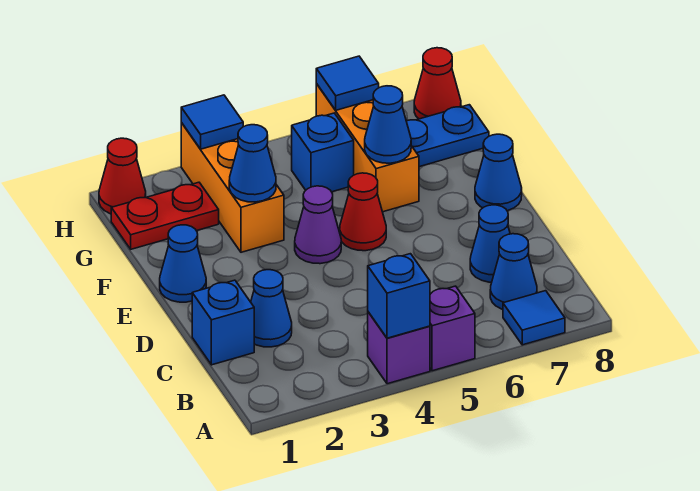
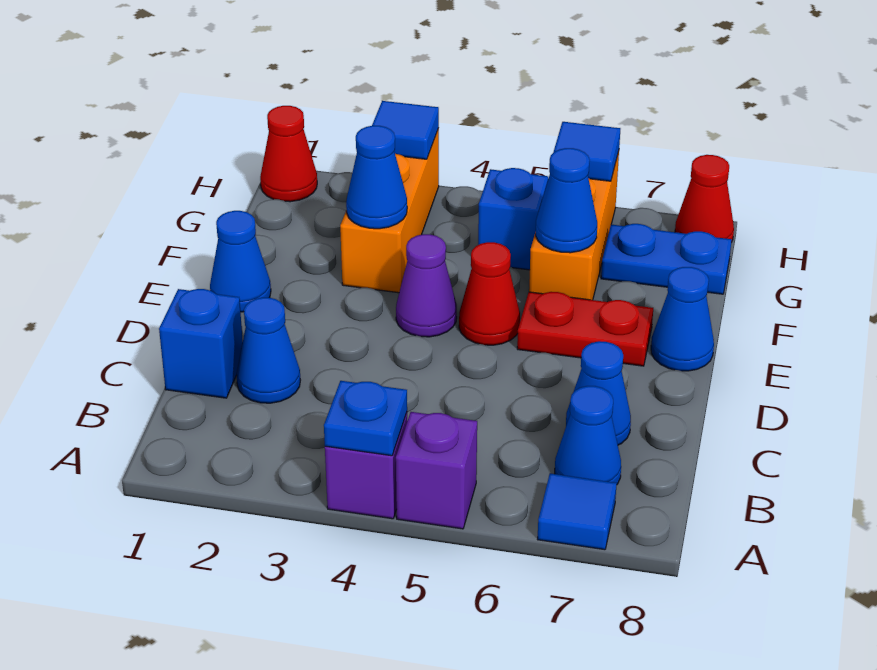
blue brick A4 level 2 -> blue plate A4 level 2
red plate G1:G2 level 1 -> red plate E6:E7 level 1

